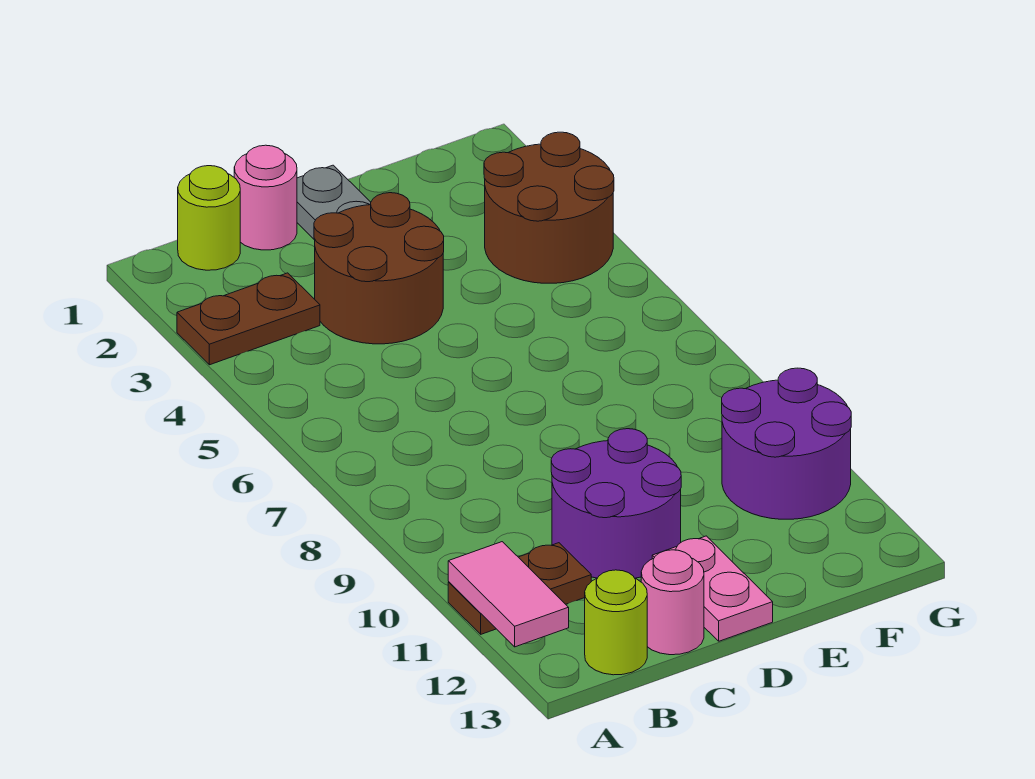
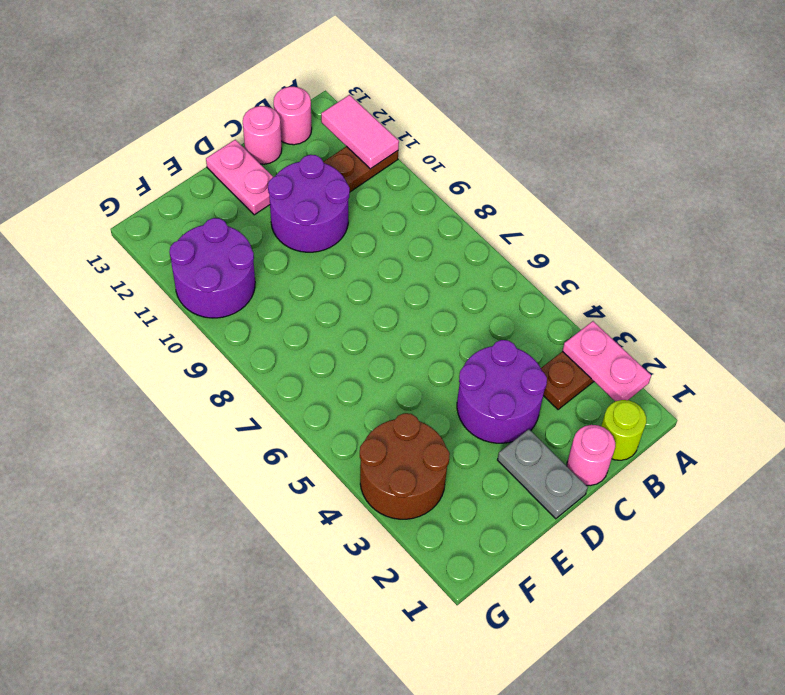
none -> pink plate A2:A3 level 2
lime round brick B13 level 1 -> pink round brick B13 level 1
brown round brick C3:D4 level 1 -> purple round brick C3:D4 level 1

